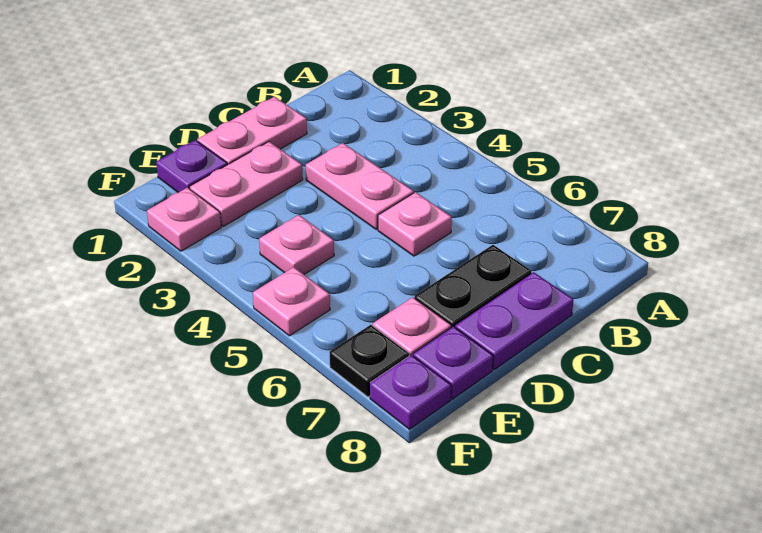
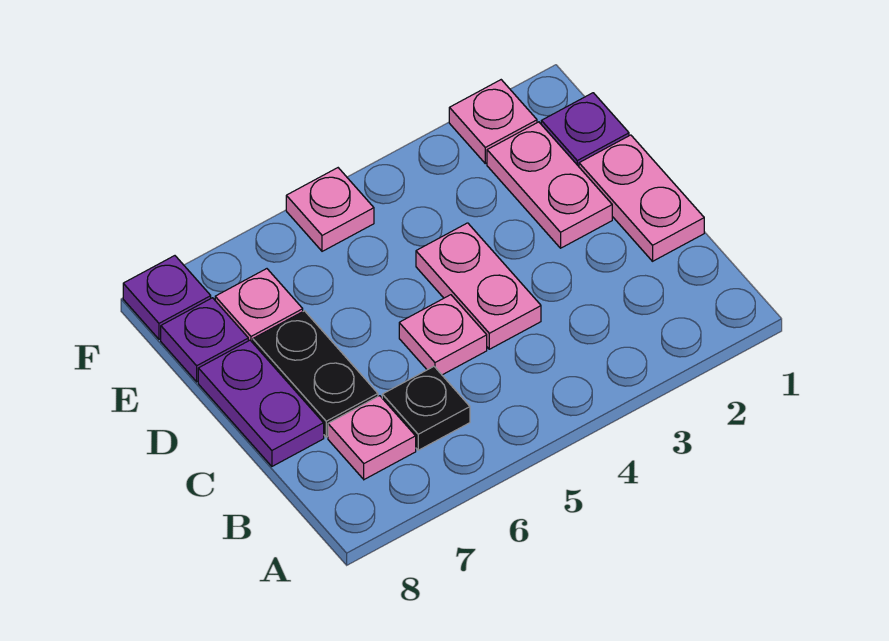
pink plate C3:C4 level 1 -> pink plate C4:D4 level 1
pink plate E4 level 1 -> pink plate B7 level 1
black plate F7 level 1 -> black plate B6 level 1

